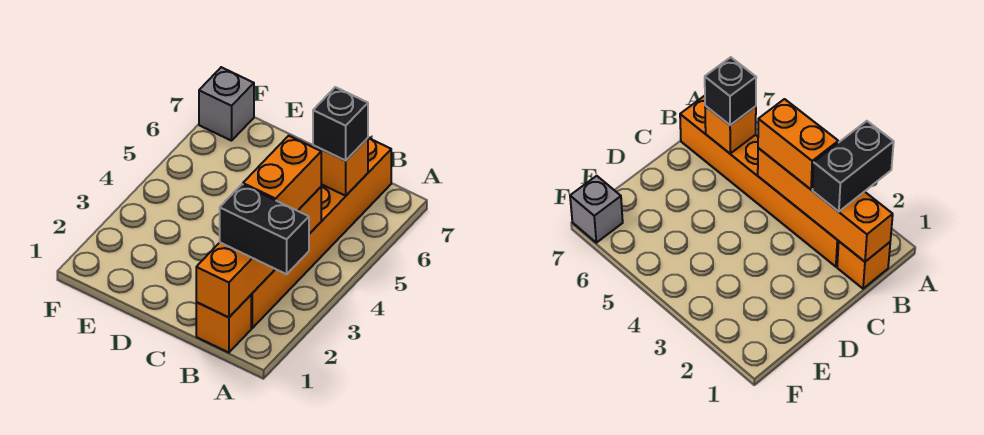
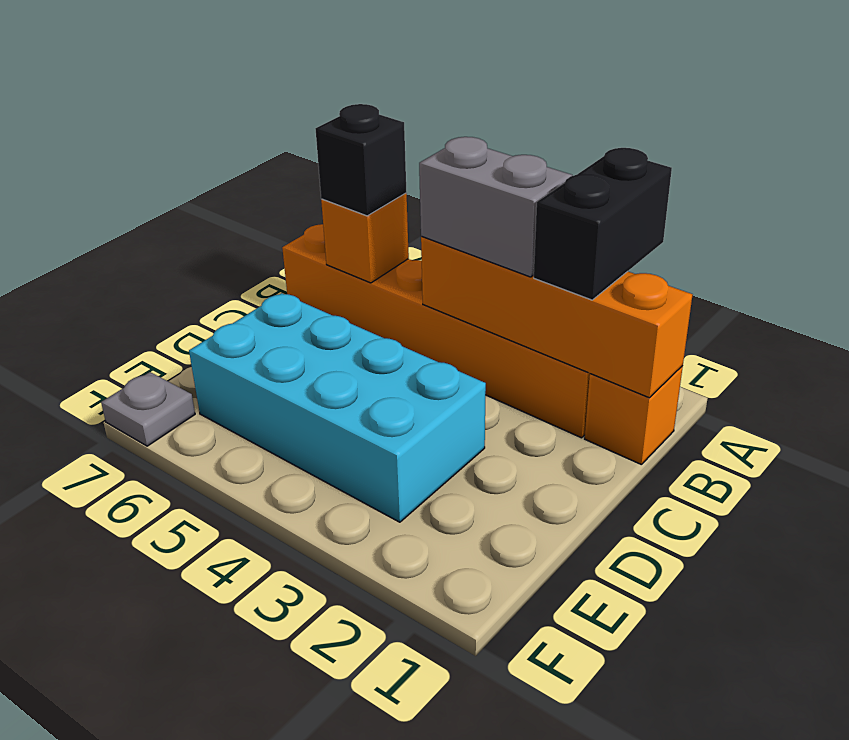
orange brick B3:B4 level 3 -> grey brick B3:B4 level 3
none -> cyan brick D3:E6 level 1
grey brick F7 level 1 -> grey plate F7 level 1

